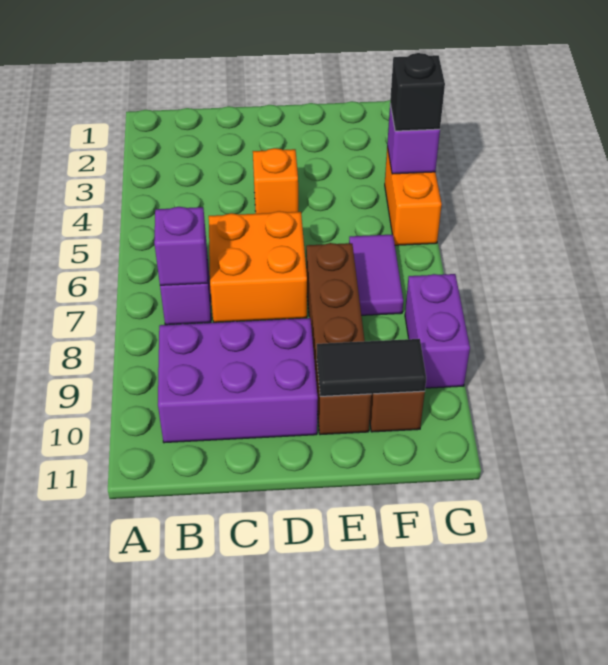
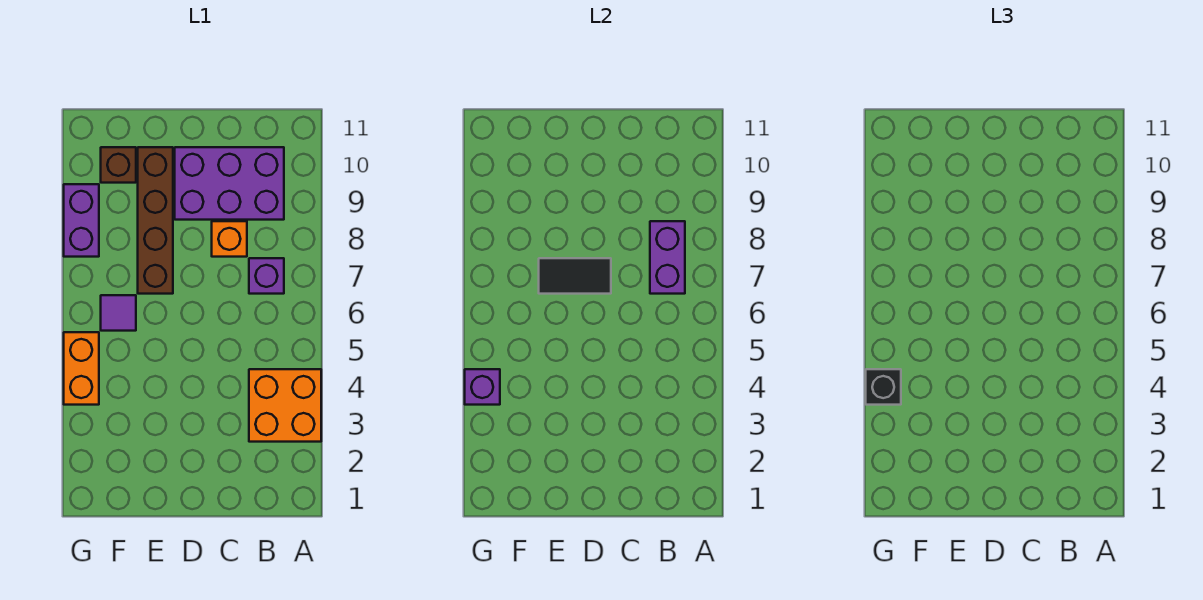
purple brick B7 level 2 -> purple brick B7:B8 level 2
orange brick C6:D7 level 1 -> orange brick A3:B4 level 1
orange brick D4 level 1 -> orange brick C8 level 1
black tile E10:F10 level 2 -> black tile D7:E7 level 2
purple tile F6:F7 level 1 -> purple tile F6 level 1

